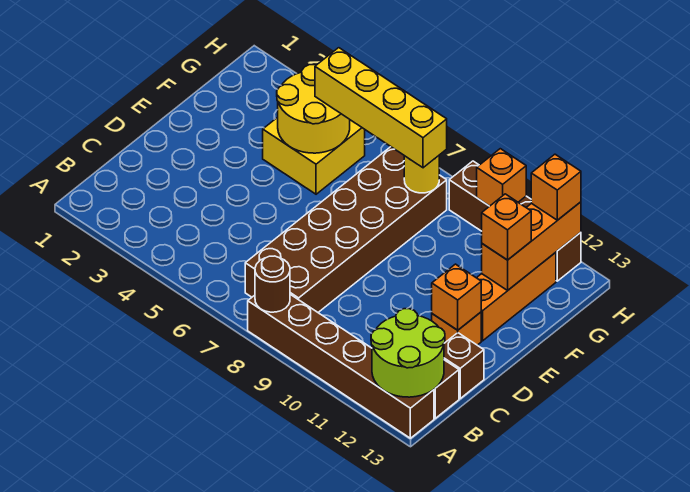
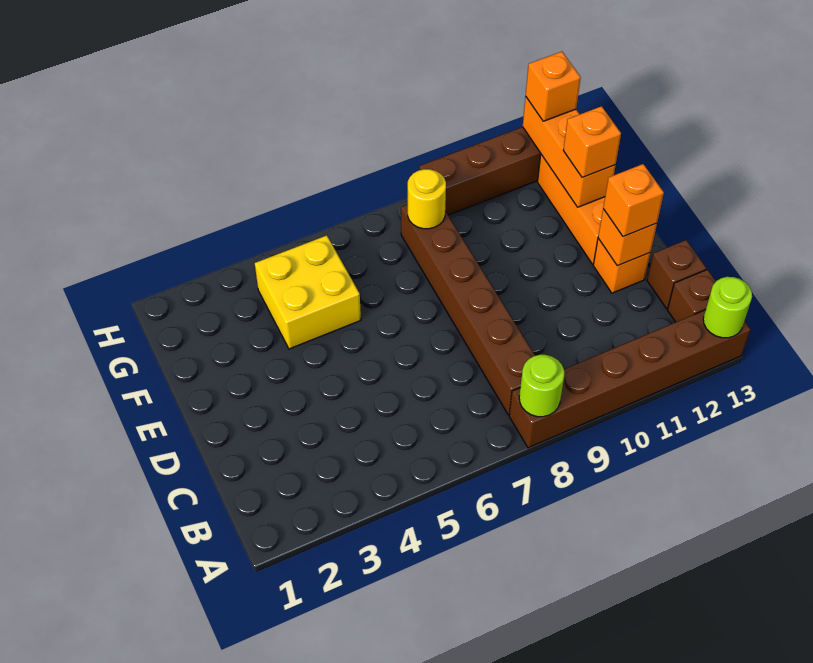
brown round brick A8 level 2 -> lime round brick A8 level 2
lime round brick A12:B13 level 2 -> lime round brick A13 level 2
brown brick B7:G8 level 1 -> brown brick B8:G8 level 1
yellow round brick F4:G5 level 2 -> none
yellow brick G5:G8 level 3 -> none
orange brick H10 level 2 -> orange brick D12 level 3

